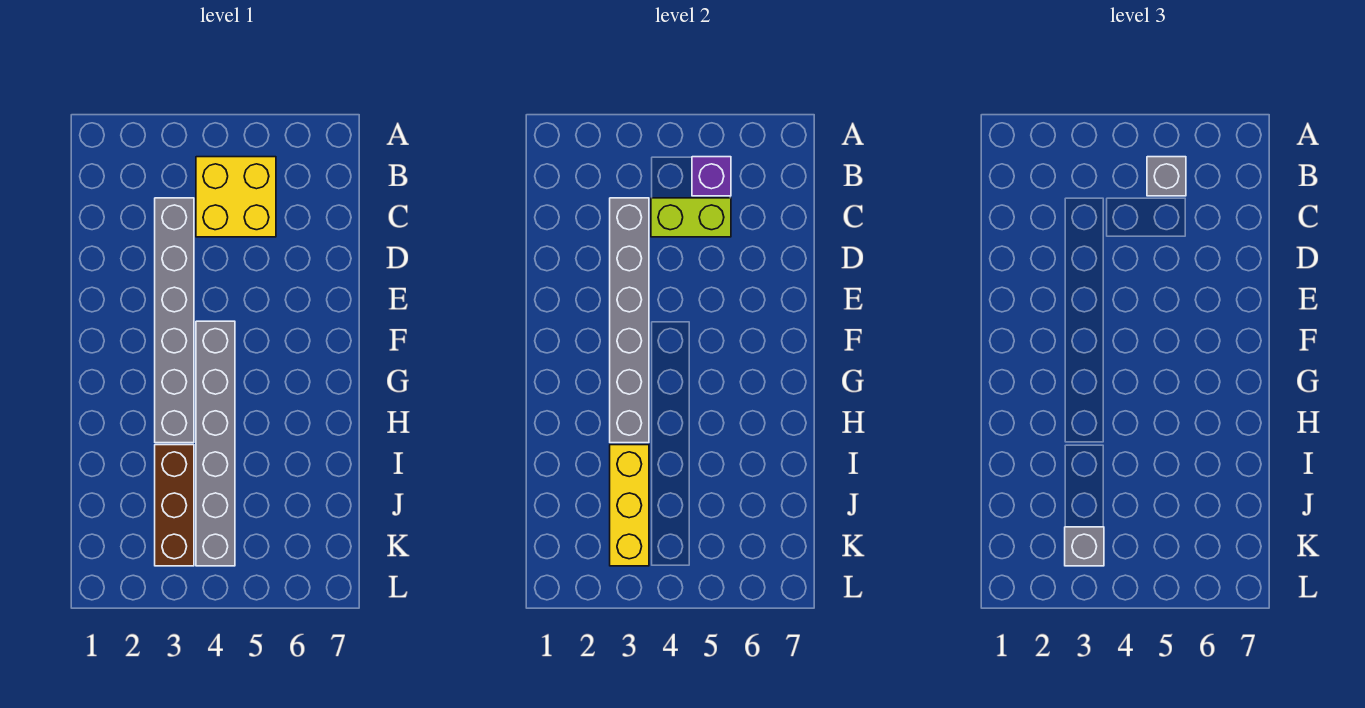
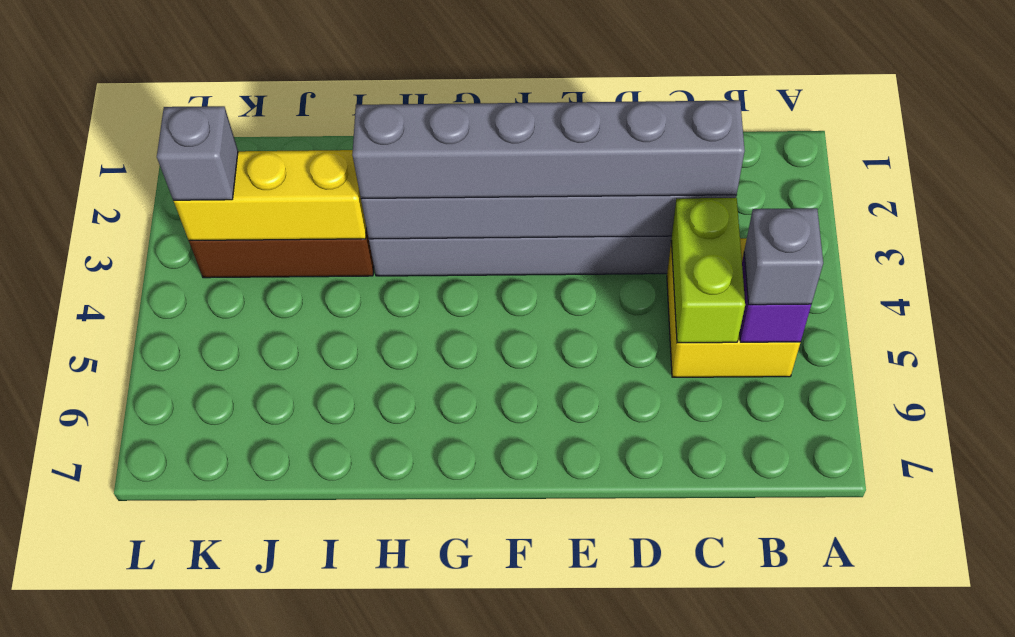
grey brick F4:K4 level 1 -> grey brick C3:H3 level 3

